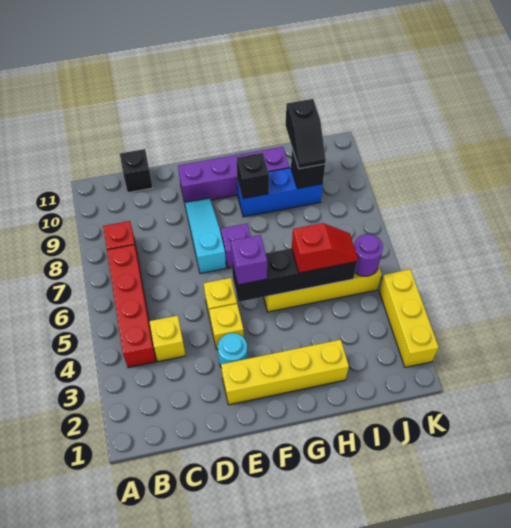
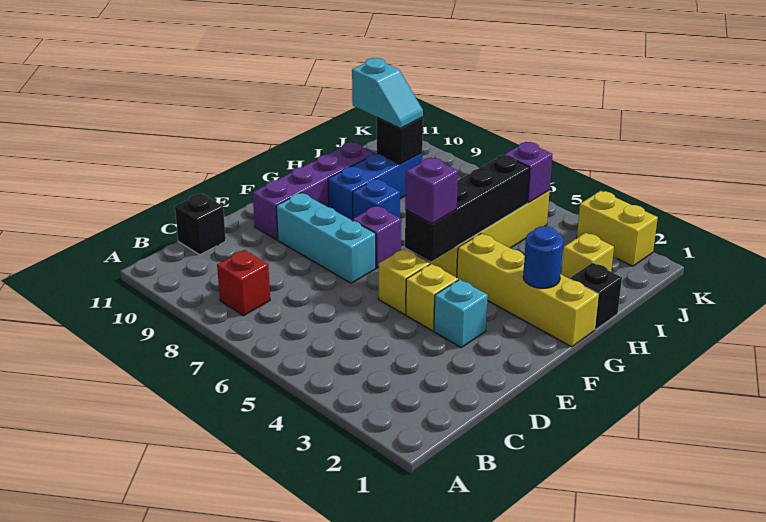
red brick B4:B7 level 1 -> none
yellow brick C4 level 1 -> yellow brick I2 level 1
yellow brick E2:H2 level 1 -> yellow brick G1:G4 level 1
cyan round brick E3 level 1 -> cyan brick E3 level 1
cyan slope E7:E9 level 1 top 7 -> cyan brick E7:E9 level 1
none -> blue round brick G2 level 2
none -> blue brick G8 level 1
black brick G9 level 2 -> black brick H1 level 1
red slope H5:I5 level 3 top H -> none
black slope I9:I10 level 3 top 10 -> cyan slope I9:I10 level 3 top 10
purple round brick J5 level 2 -> purple brick J5 level 2
yellow brick K2:K4 level 1 -> yellow brick K2:K3 level 1

